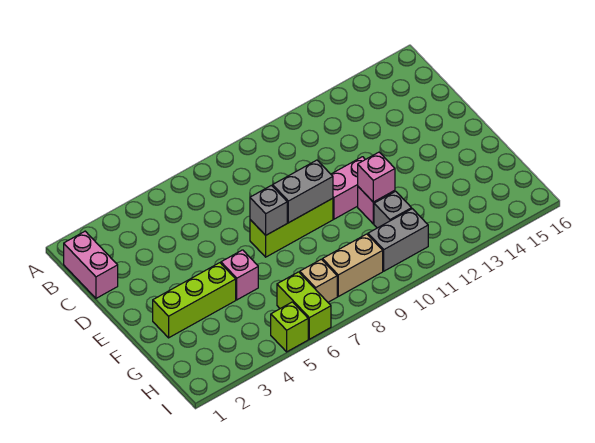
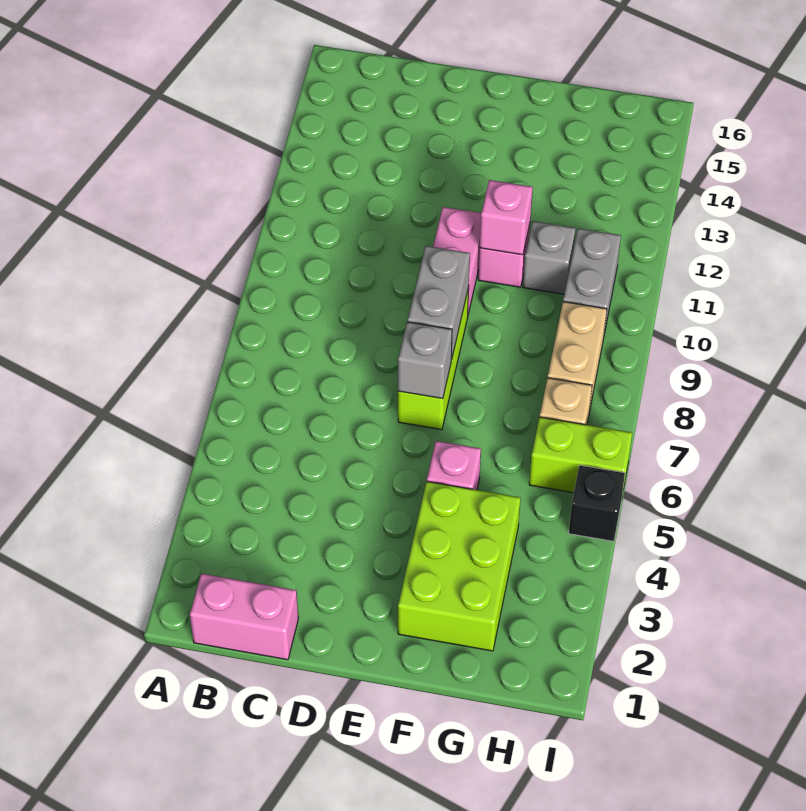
lime brick F2:F4 level 1 -> lime brick F2:G4 level 1
lime brick I5 level 1 -> black brick I5 level 1

